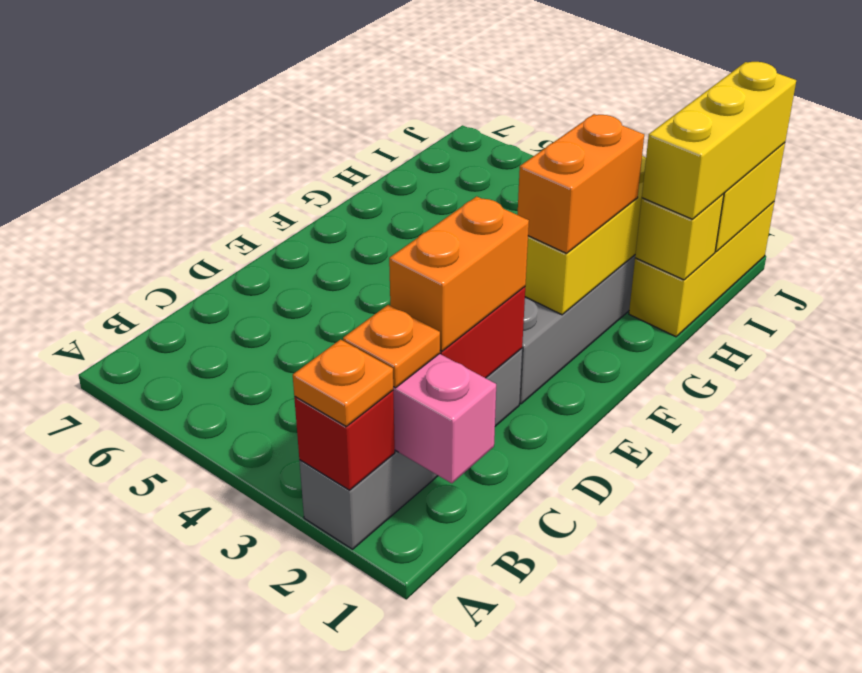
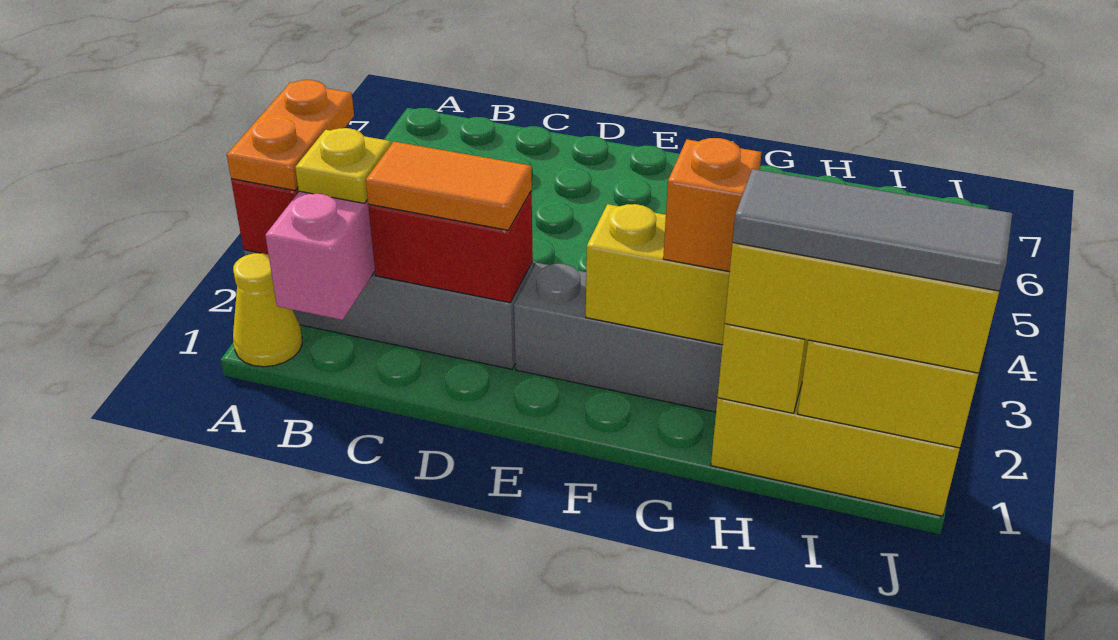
none -> yellow cone A1 level 1
orange plate A2 level 3 -> orange plate A2:A3 level 3
orange plate B2 level 3 -> yellow plate B2 level 3
orange brick C2:D2 level 3 -> orange tile C2:D2 level 3
orange brick F2:G2 level 3 -> orange brick G2 level 3
none -> grey tile H1:J1 level 4

